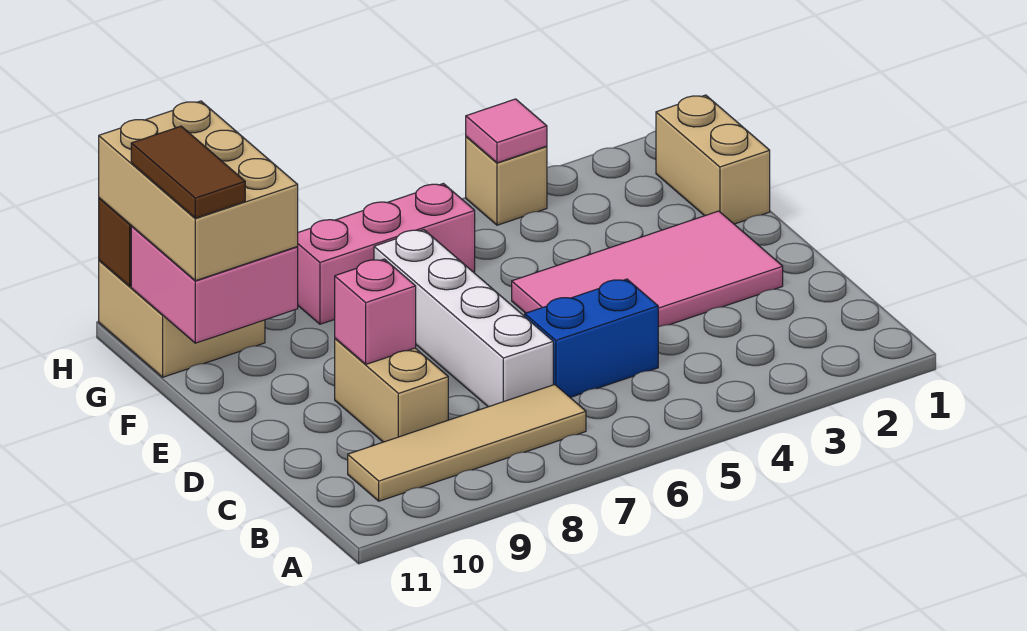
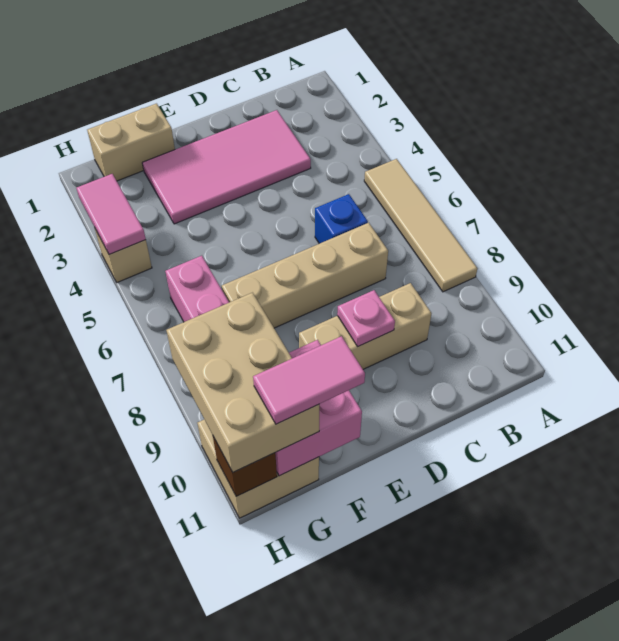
tan tile B7:B10 level 1 -> tan tile A5:A8 level 1
blue brick C5:C6 level 1 -> blue brick C6 level 1
white brick C7:F7 level 1 -> tan brick C7:F7 level 1
tan brick C9:D9 level 1 -> tan brick C9:E9 level 1
pink tile D2:E5 level 1 -> pink tile C2:F3 level 1
pink brick D9 level 2 -> pink plate D9 level 2
tan brick F10:H11 level 3 -> tan brick G9:H11 level 3
brown tile F11:G11 level 4 -> pink tile F11:G11 level 4
pink tile H4 level 2 -> pink tile H3:H4 level 2

